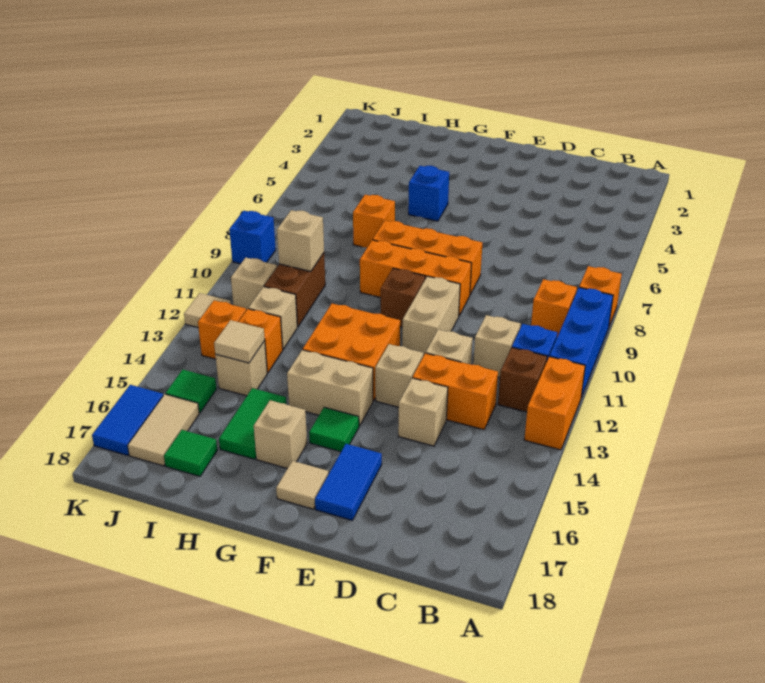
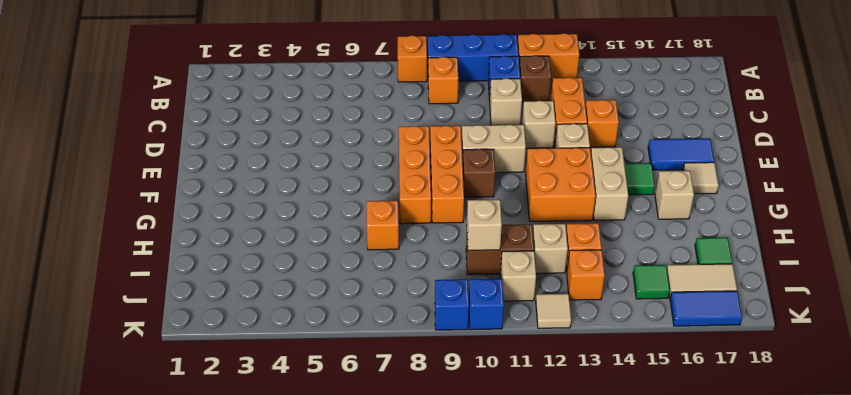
tan brick D14 level 1 -> orange brick D14 level 1
blue brick G5 level 1 -> blue brick K10 level 1
green tile H15:H16 level 1 -> none
tan brick I14 level 1 -> none
tan tile I14 level 2 -> none

